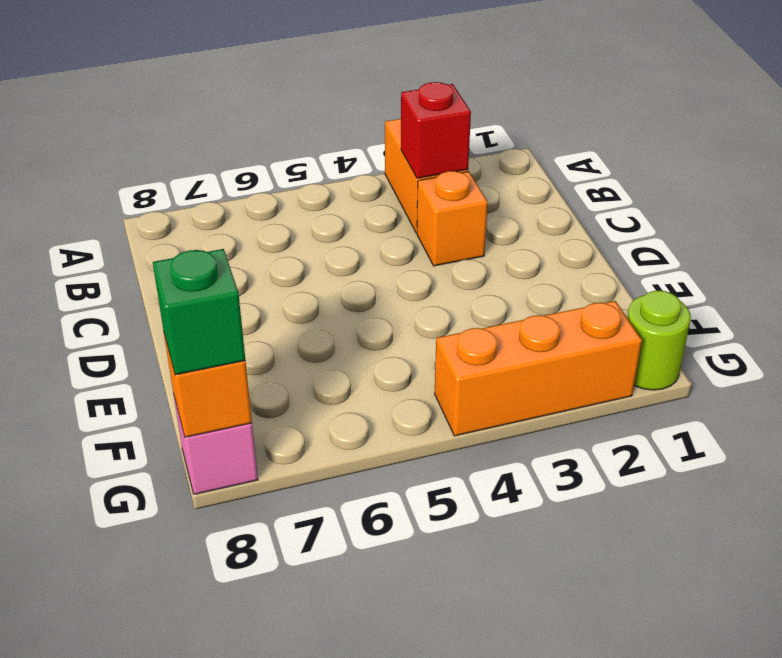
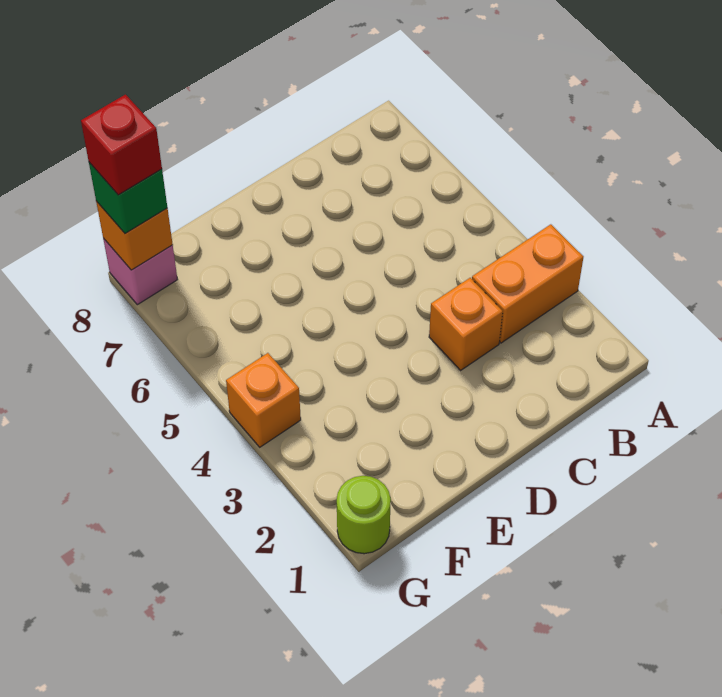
red brick B3 level 2 -> red brick G8 level 4
orange brick G2:G4 level 1 -> orange brick G4 level 1

